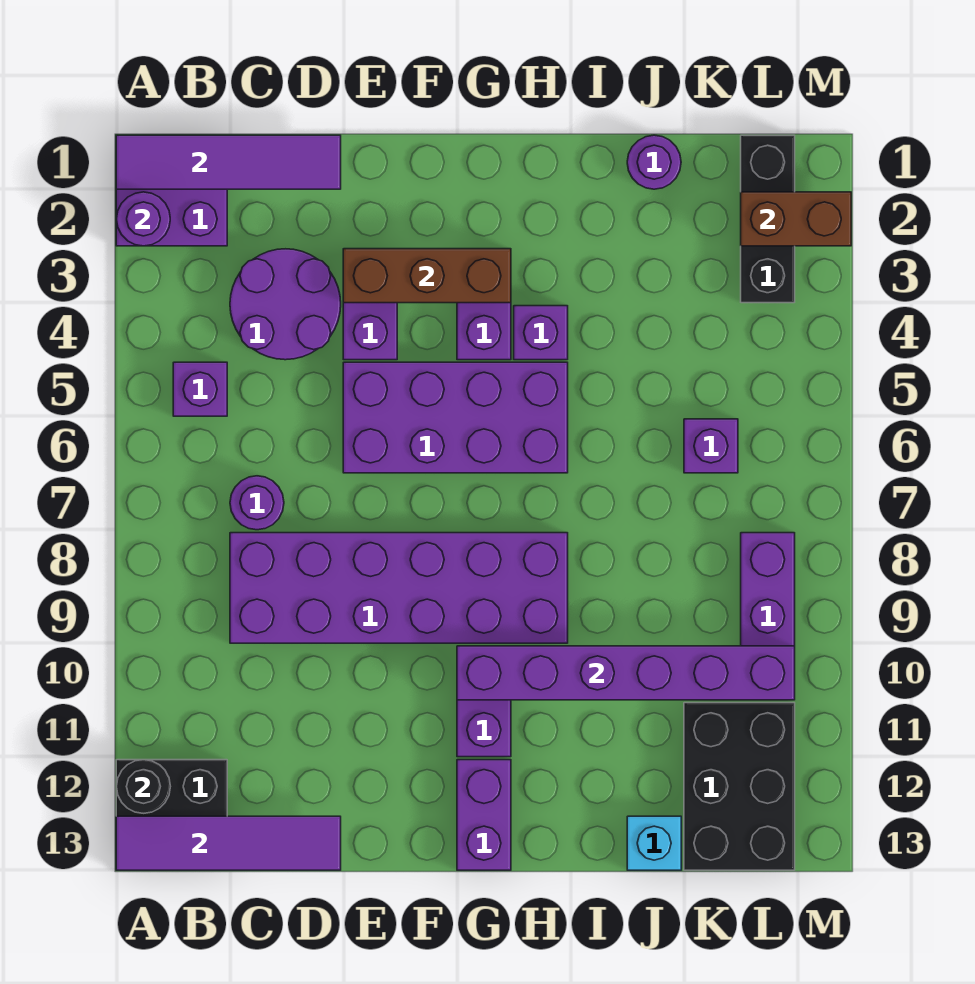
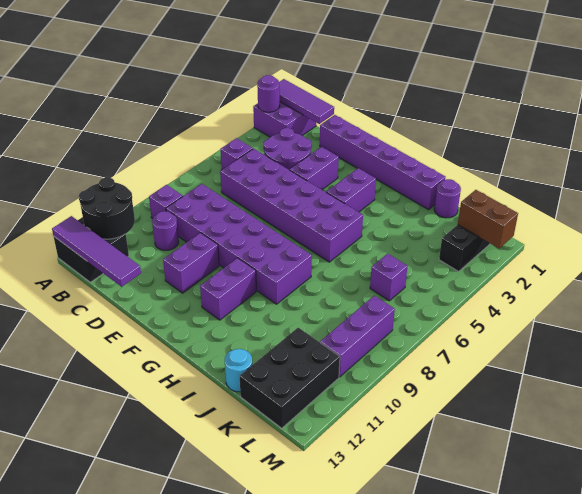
purple tile A1:D1 level 2 -> purple tile A1:C1 level 2
black round brick A12 level 2 -> black round brick A11:B12 level 2
purple round brick C7 level 1 -> purple round brick C10 level 1
brown brick E3:G3 level 2 -> none
purple brick E5:H6 level 1 -> purple brick C5:H6 level 1
purple brick G10:L10 level 2 -> purple brick D1:I1 level 1
purple brick G12:G13 level 1 -> purple brick E10:E11 level 1
purple brick H4 level 1 -> purple brick B9 level 1
cyan brick J13 level 1 -> cyan round brick J13 level 1

